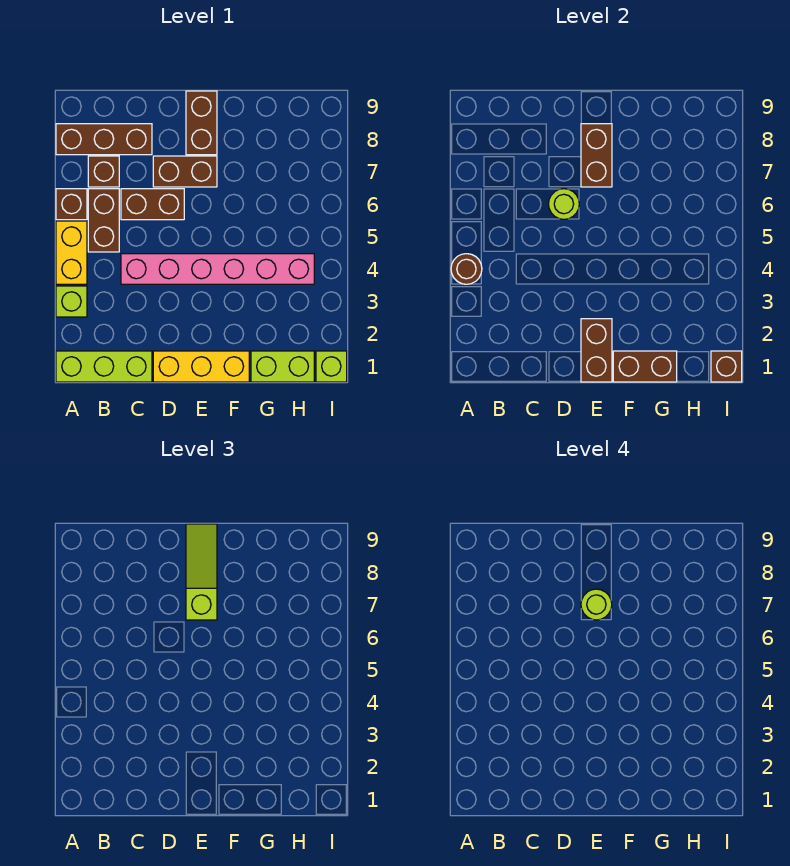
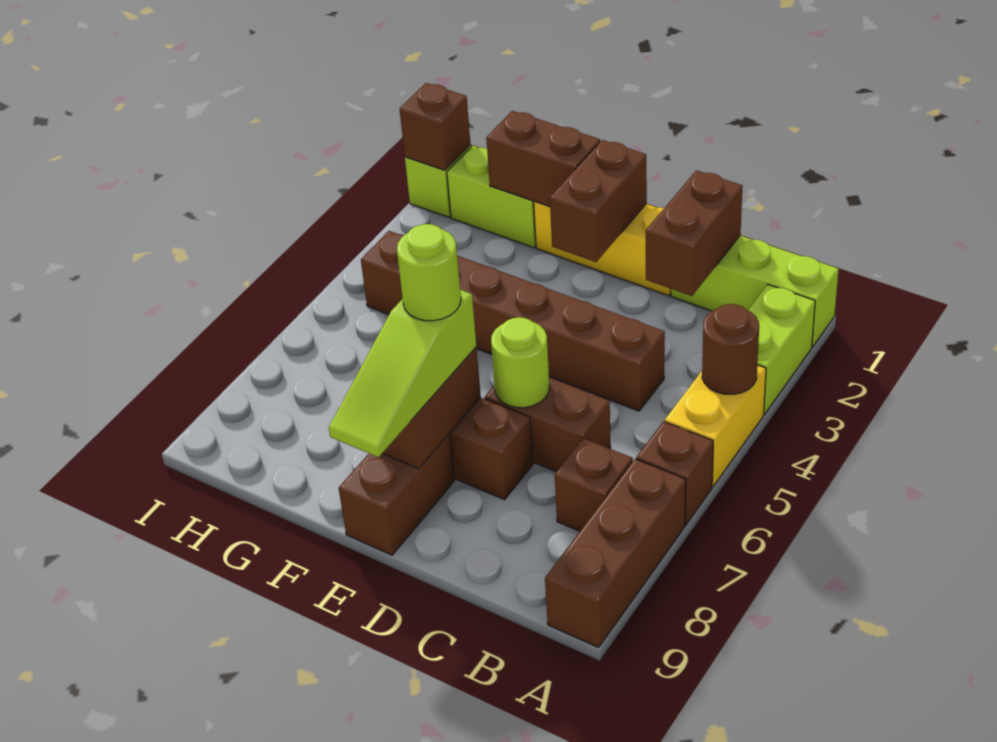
lime brick A3 level 1 -> lime brick A2:A3 level 1
brown brick A8:C8 level 1 -> brown brick A7:A9 level 1
brown brick B5:B6 level 1 -> brown brick C1:C2 level 2
pink brick C4:H4 level 1 -> brown brick C4:H4 level 1

